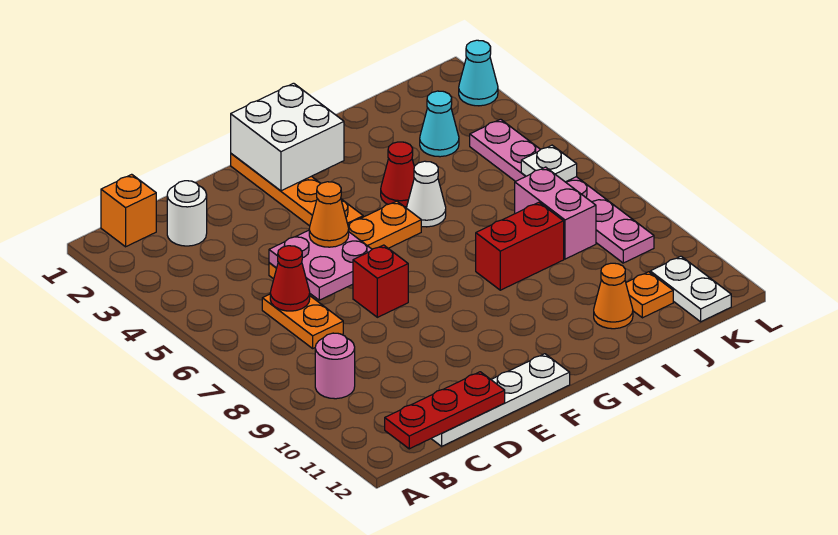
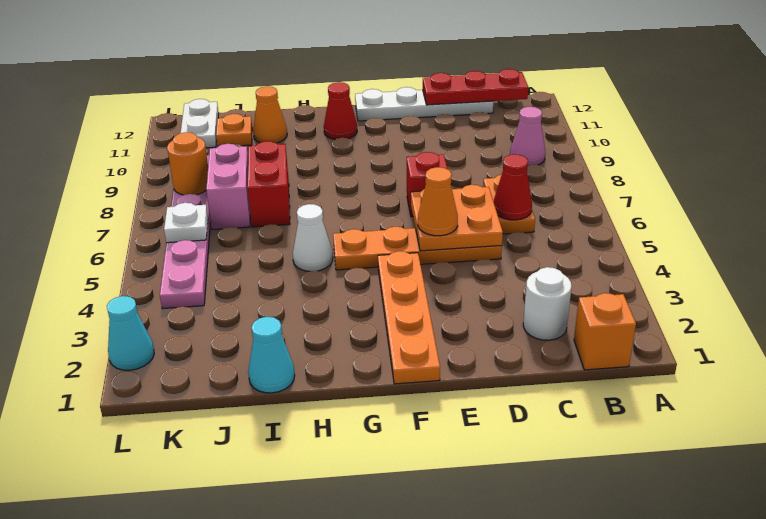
pink round brick B9 level 1 -> pink cone B9 level 1
pink plate D5:E6 level 2 -> orange plate D5:E6 level 2
white brick F1:G2 level 2 -> none
red cone H4 level 1 -> red cone G11 level 1
red brick H8:I8 level 1 -> red brick I7:I8 level 1
cyan cone J3 level 1 -> cyan cone I1 level 1
none -> orange round brick K8 level 2

